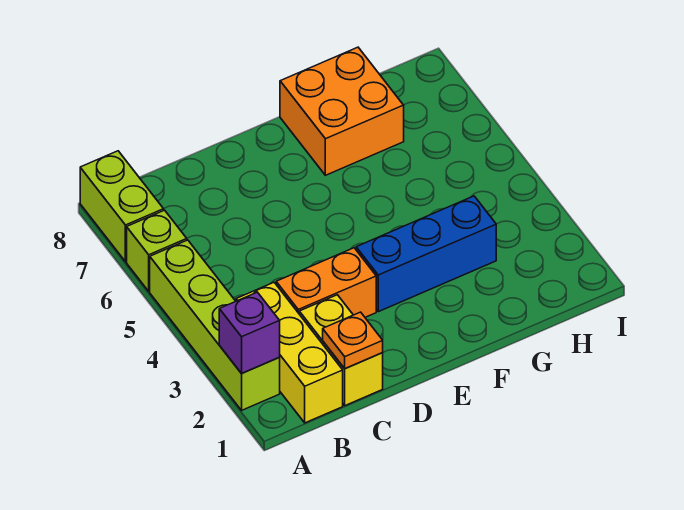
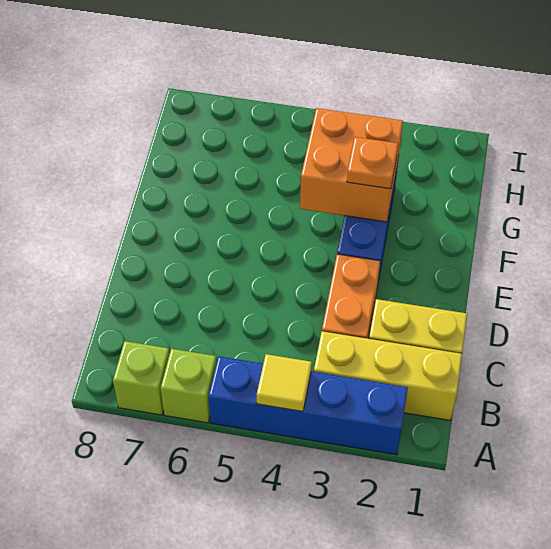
lime brick A2:A5 level 1 -> blue brick A2:A5 level 1
purple brick A2 level 2 -> none
none -> yellow tile A4 level 2
lime brick A7:A8 level 1 -> lime brick A7 level 1
orange plate C1 level 2 -> orange plate F3 level 3
orange brick F7:G8 level 1 -> orange brick F3:G4 level 2

